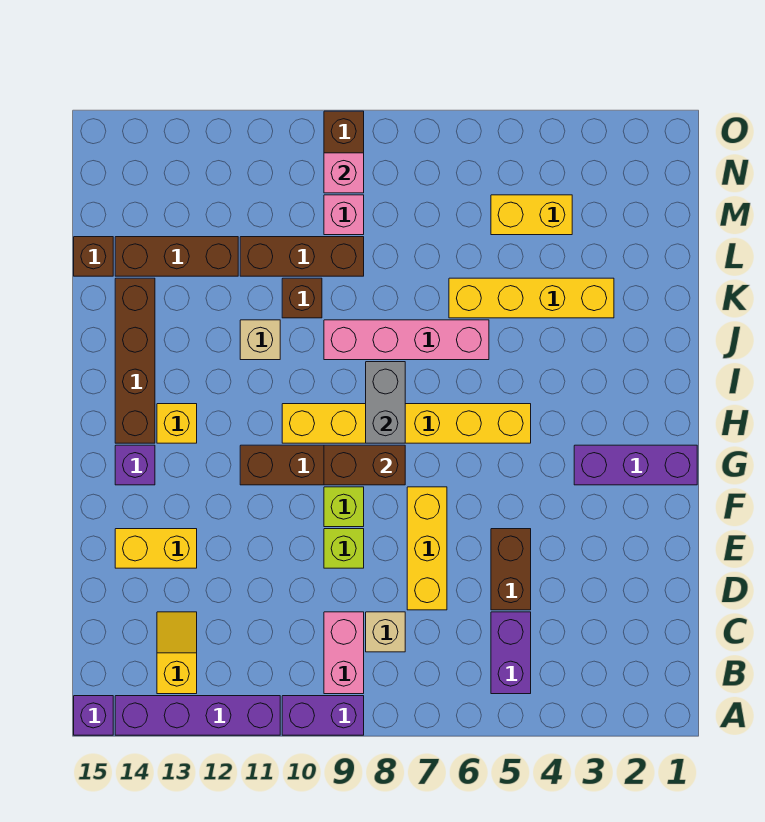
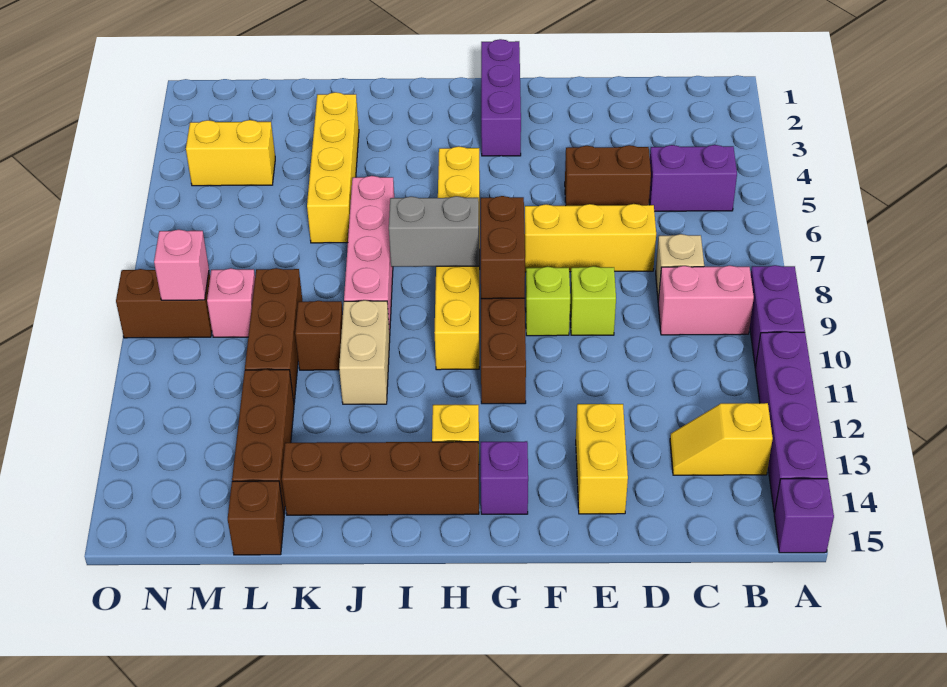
tan brick J11 level 1 -> tan brick J10:J11 level 1
yellow brick M4:M5 level 1 -> yellow brick M4:N4 level 1

